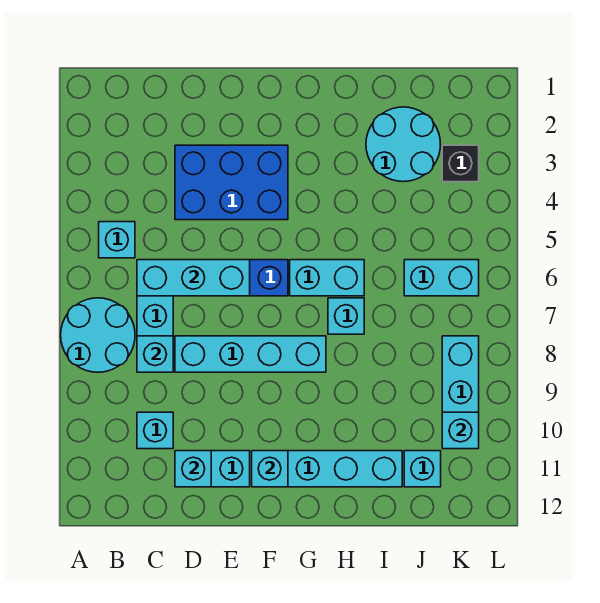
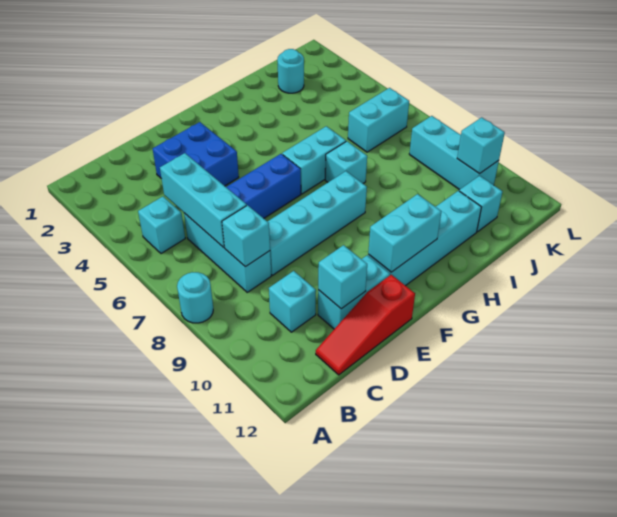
cyan round brick A7:B8 level 1 -> cyan round brick A8 level 1
cyan brick C6:E6 level 2 -> cyan brick C5:C7 level 2
none -> red slope C12:E12 level 1 top E
blue brick D3:F4 level 1 -> blue brick D3:E4 level 1
cyan brick F11 level 2 -> cyan brick F11:G11 level 2
cyan round brick I2:J3 level 1 -> cyan round brick J2 level 1
black brick K3 level 1 -> none

